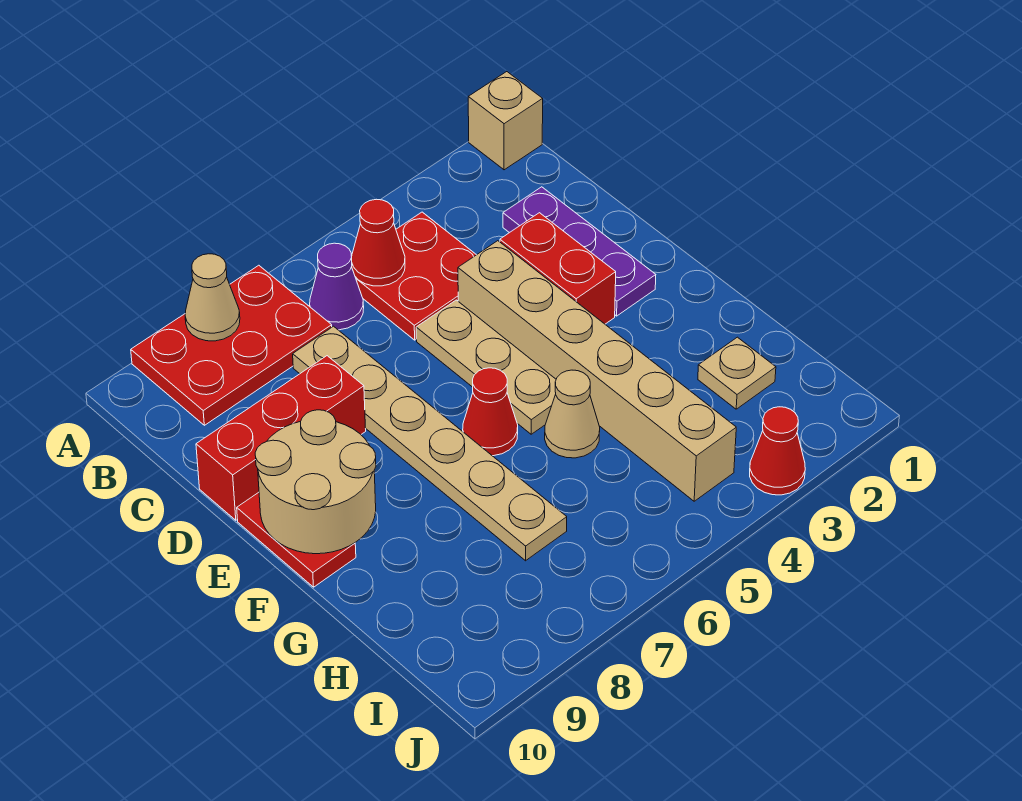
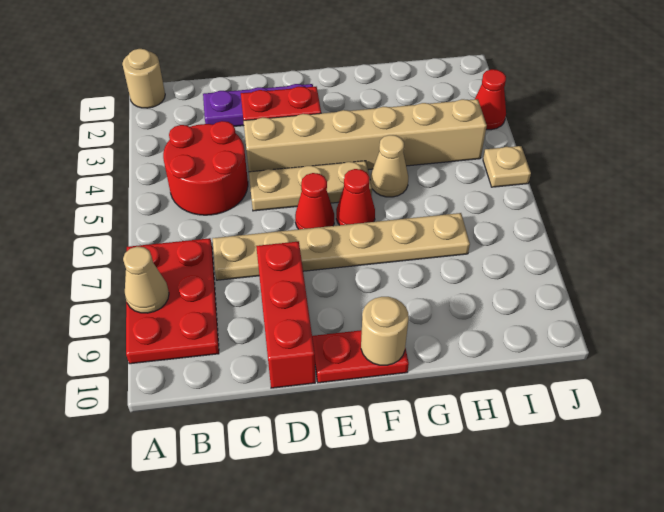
tan brick A1 level 1 -> tan round brick A1 level 1
red plate B4:C5 level 1 -> red round brick B4:C5 level 1
red cone B5 level 2 -> red cone E6 level 1
purple cone B6 level 1 -> none
tan round brick E9:F10 level 2 -> tan round brick F10 level 2
tan plate H2 level 1 -> tan plate J5 level 1

